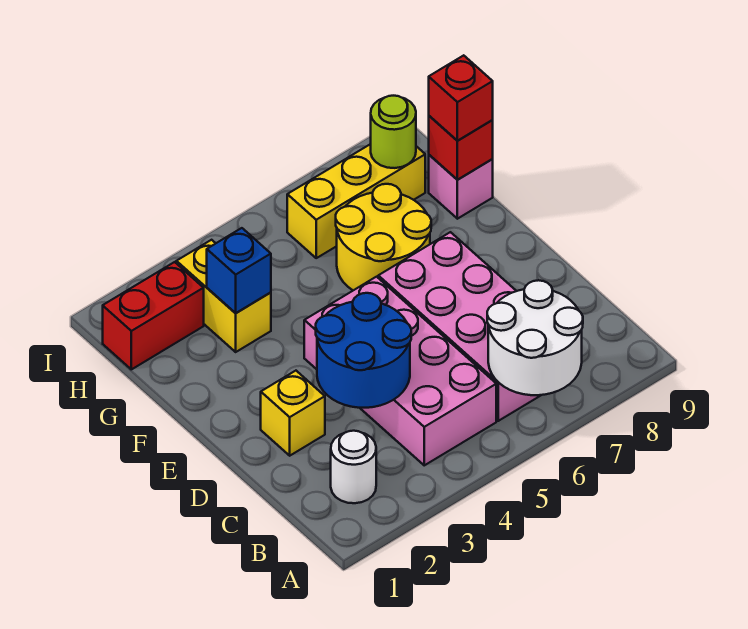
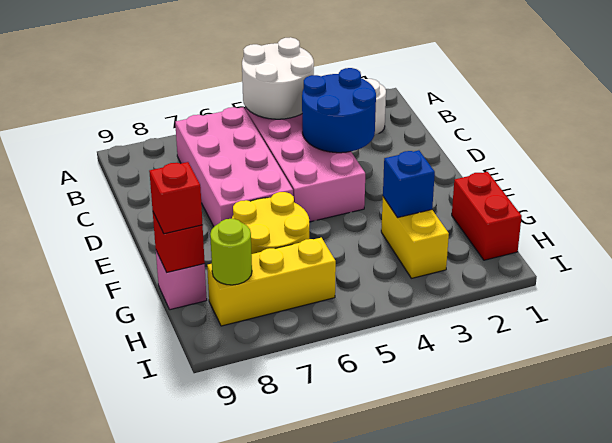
white round brick A6:B7 level 2 -> white round brick A4:B5 level 2
yellow brick D2 level 1 -> none
red brick H1:H2 level 1 -> red brick G1:H1 level 1

